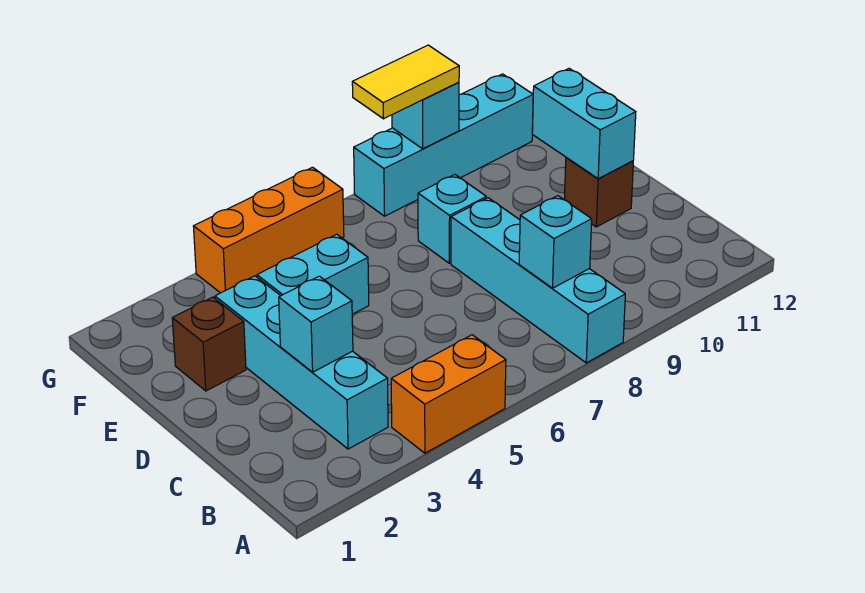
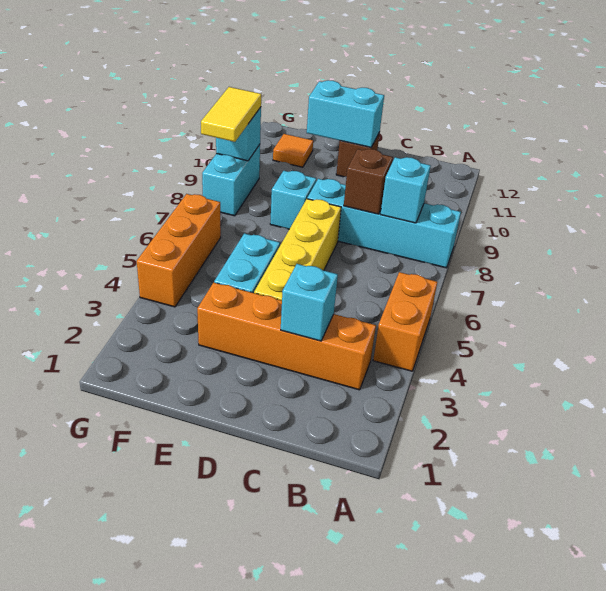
cyan brick B3:E3 level 1 -> orange brick B3:E3 level 1
none -> yellow brick D4:D7 level 1
brown brick E2 level 1 -> brown brick C8 level 2
none -> orange tile F11 level 1
cyan brick G8:G11 level 1 -> cyan brick G8:G9 level 1

